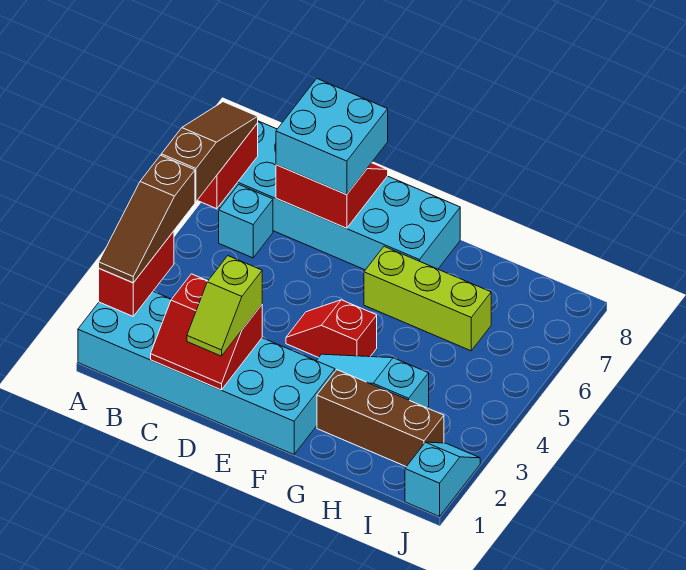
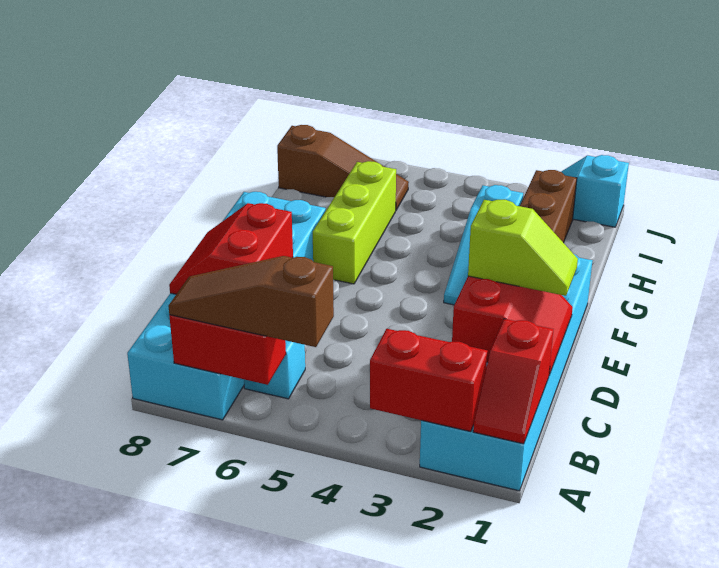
brown slope A2:A4 level 3 top 4 -> brown slope I6:I8 level 1 top 8
cyan brick C7:D8 level 3 -> none
red slope E4:F4 level 1 top F -> red slope A1:B1 level 2 top B

